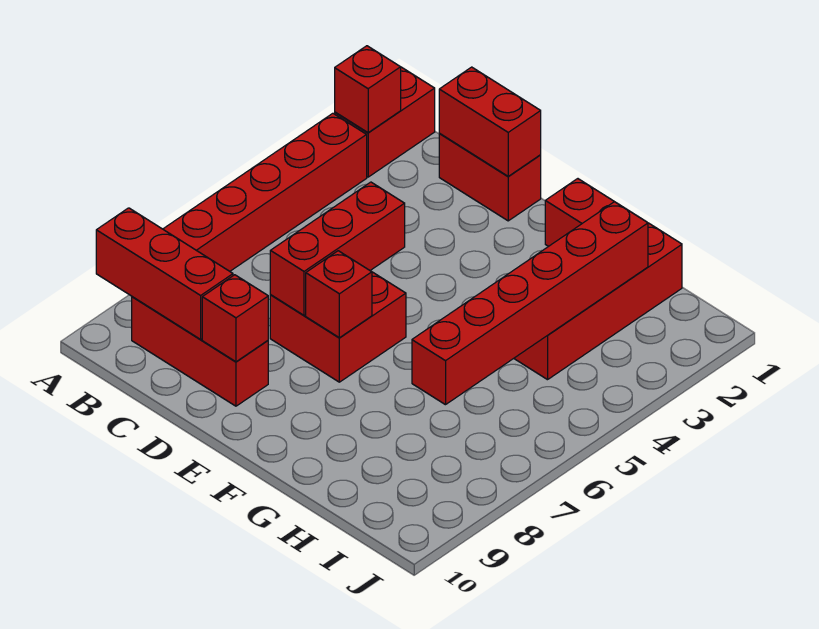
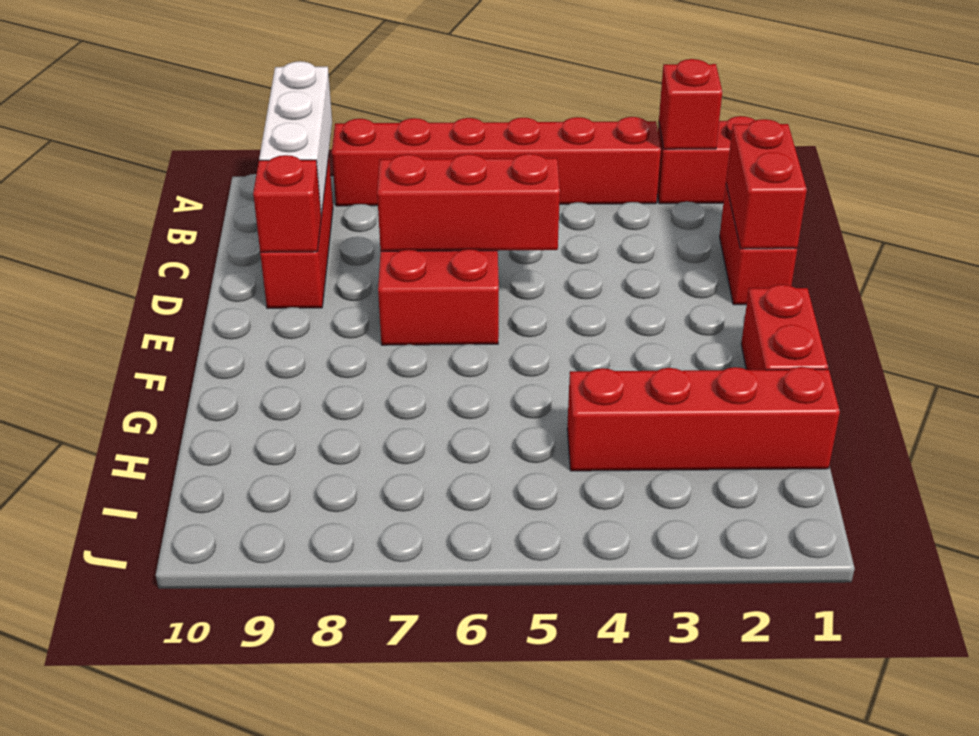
red brick A9:C9 level 2 -> white brick A9:C9 level 2
red brick E7 level 2 -> none
red brick H2:H7 level 2 -> none

